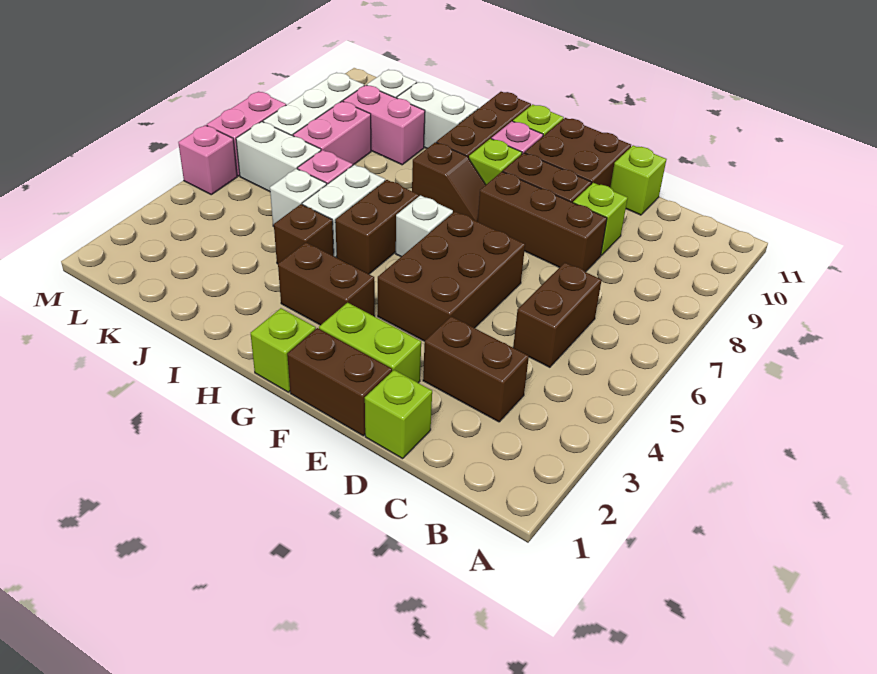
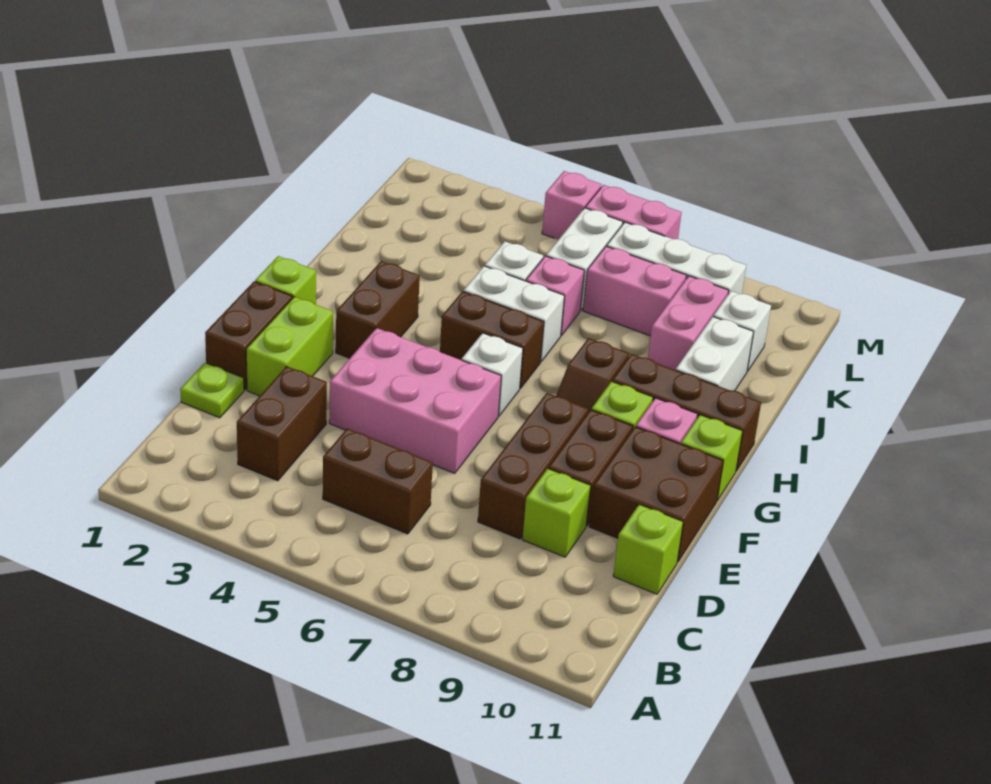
lime brick D1 level 1 -> lime plate D1 level 1
brown brick E4:F6 level 1 -> pink brick E4:F6 level 1
brown brick I4 level 1 -> none

